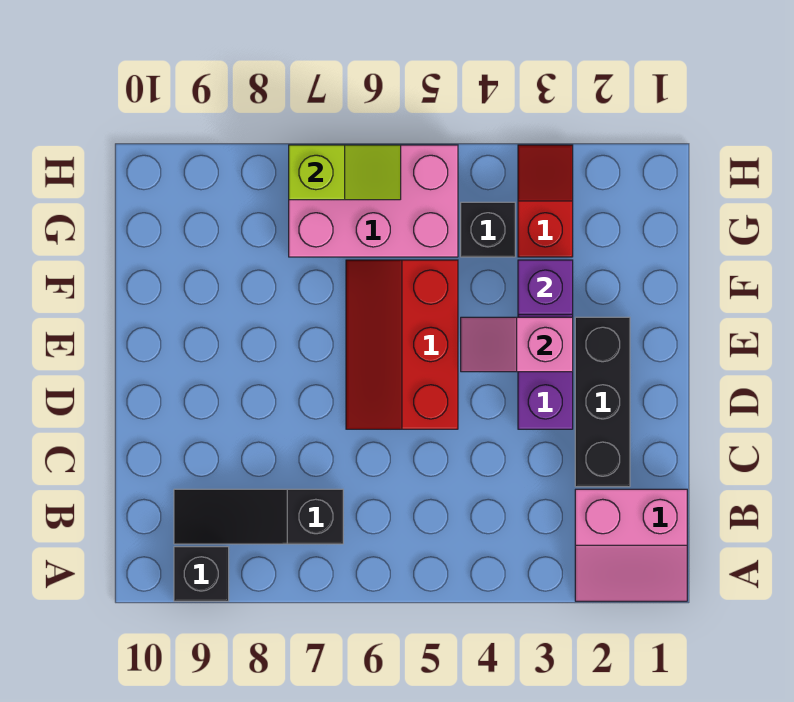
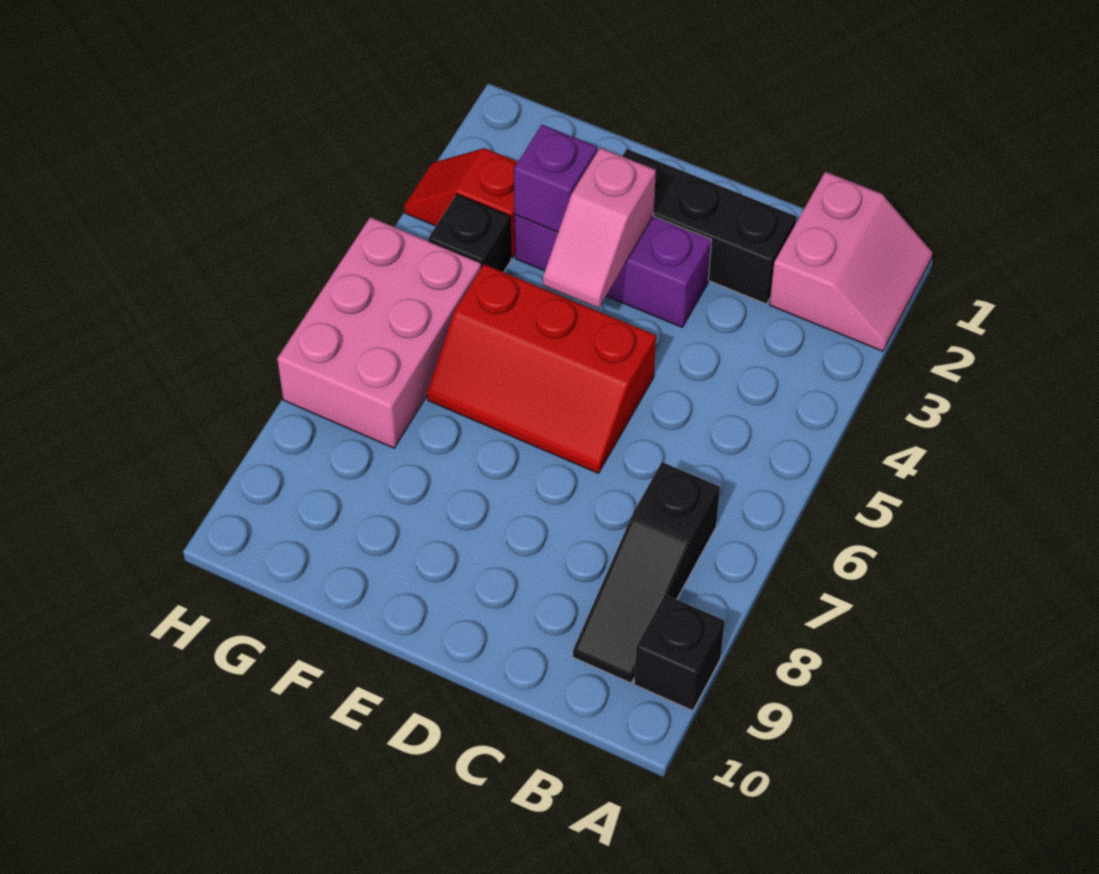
lime slope H6:H7 level 2 top 7 -> none

